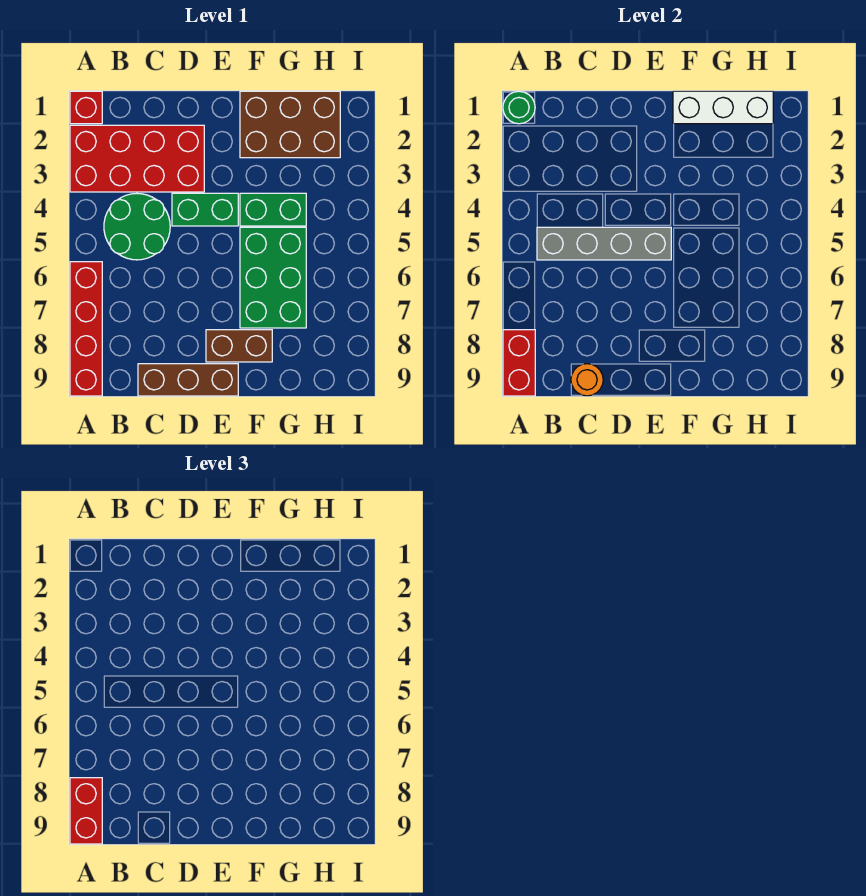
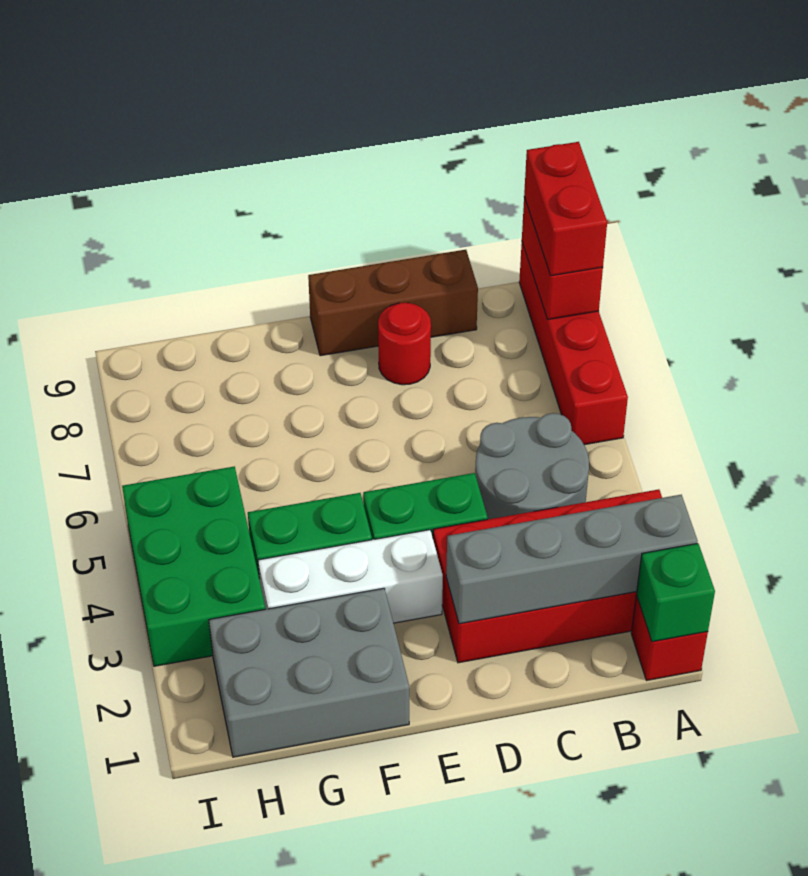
green round brick A1 level 2 -> green brick A1 level 2
green round brick B4:C5 level 1 -> grey round brick B4:C5 level 1
grey brick B5:E5 level 2 -> grey brick A2:D2 level 2
orange round brick C9 level 2 -> none
none -> red round brick D8 level 1
brown brick E8:F8 level 1 -> none
brown brick F1:H2 level 1 -> grey brick F1:H2 level 1
white brick F1:H1 level 2 -> white brick E3:G3 level 1
green brick F5:G7 level 1 -> green brick H3:I5 level 1

